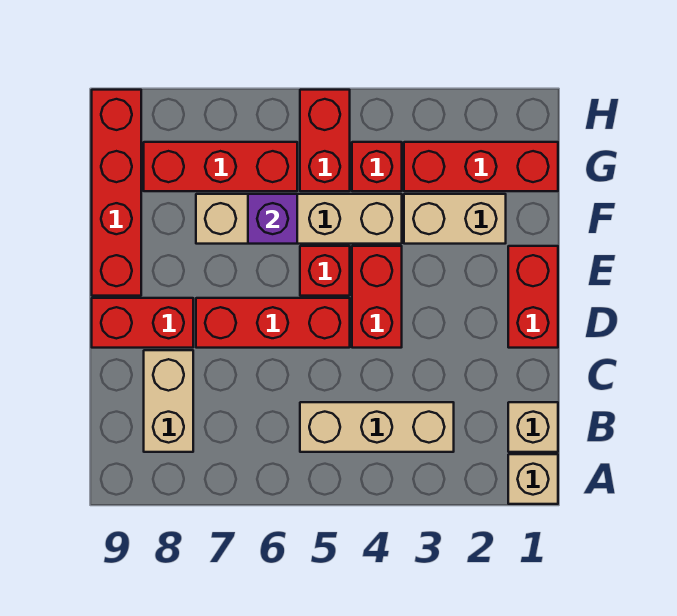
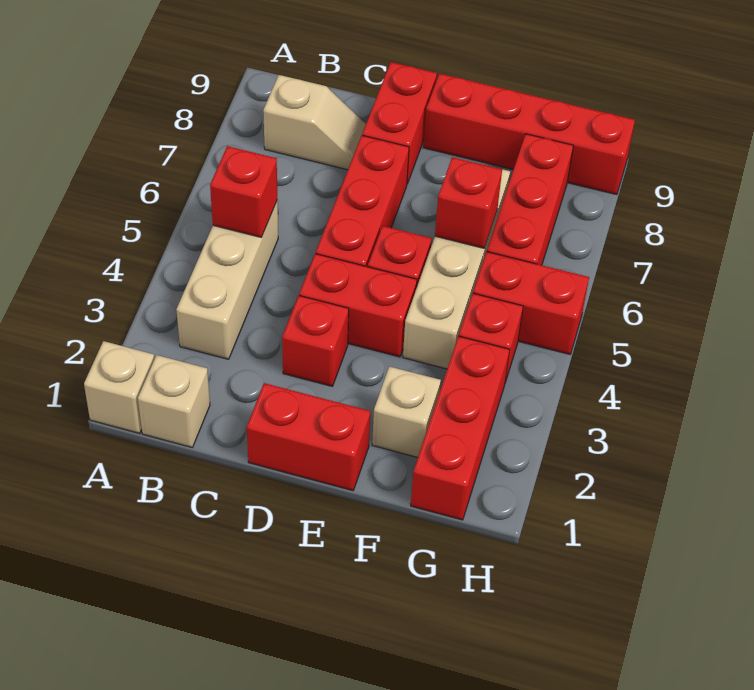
none -> red brick B5 level 2
tan brick B8:C8 level 1 -> tan slope B8:C8 level 1 top B
none -> red brick D3 level 1
tan brick F2:F3 level 1 -> tan brick F2 level 1
purple brick F6 level 2 -> red brick F6 level 2

